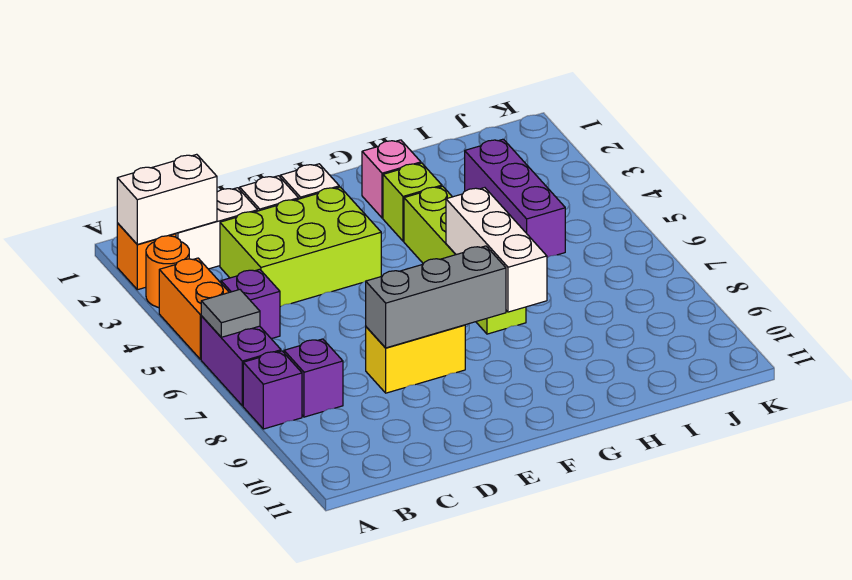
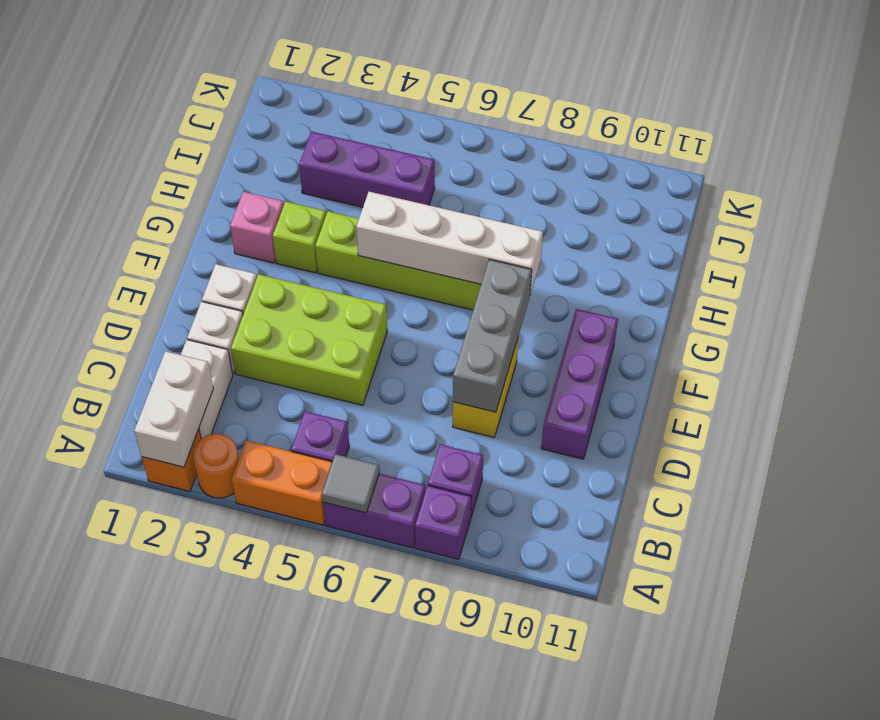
lime brick C3:E4 level 1 -> lime brick D3:E5 level 1
none -> purple brick D10:F10 level 1
white brick G6:G8 level 2 -> white brick G5:G8 level 2

